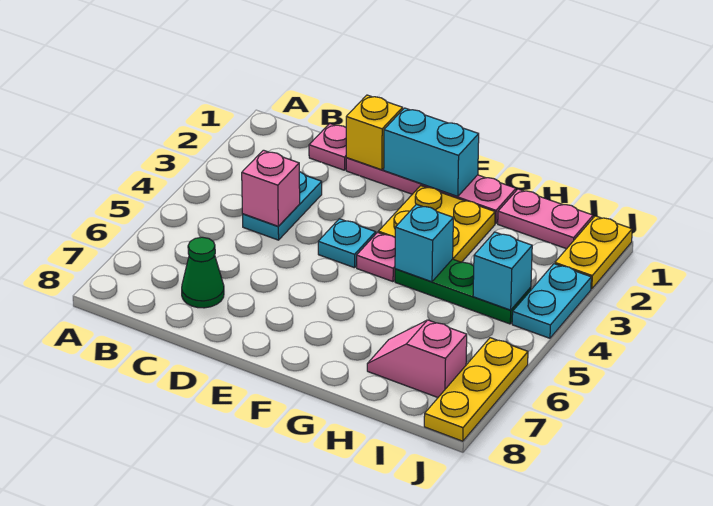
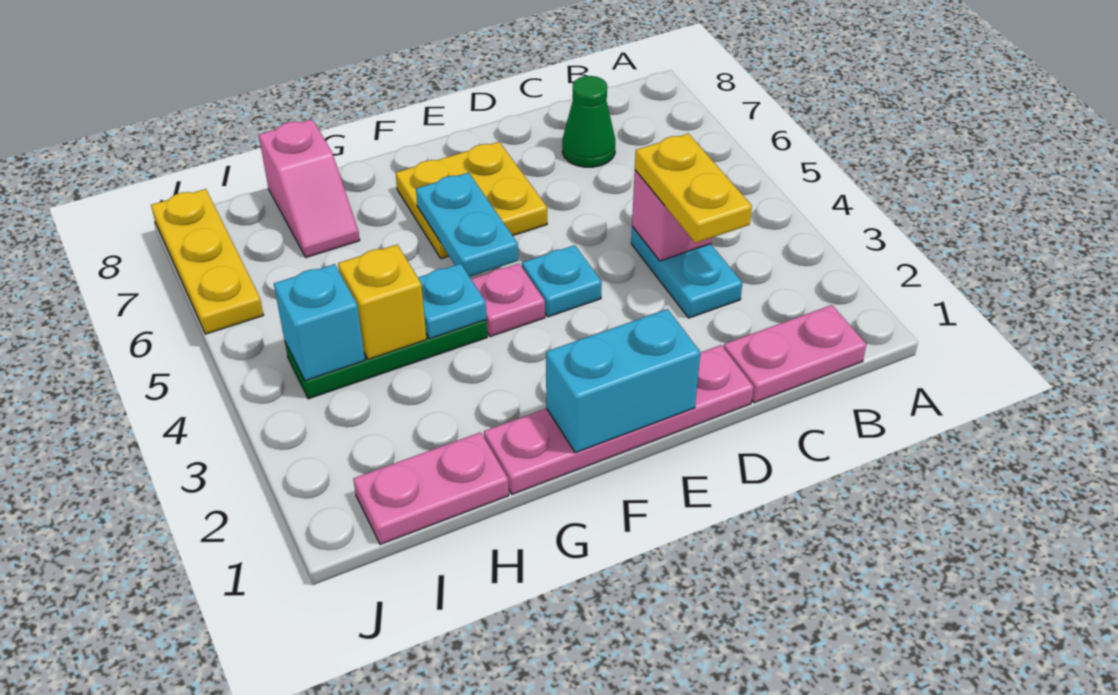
pink plate C1 level 1 -> pink plate B1:C1 level 1
yellow brick D1 level 2 -> yellow brick H4 level 2
yellow plate F2:G3 level 1 -> yellow plate E6:F7 level 1
cyan brick G4 level 2 -> cyan plate G4 level 2
pink slope H7:I7 level 1 top I -> pink slope H7:H8 level 1 top 8
yellow plate J1:J2 level 1 -> yellow plate C3:C4 level 3
cyan plate J3:J4 level 1 -> cyan plate F5:F6 level 2

